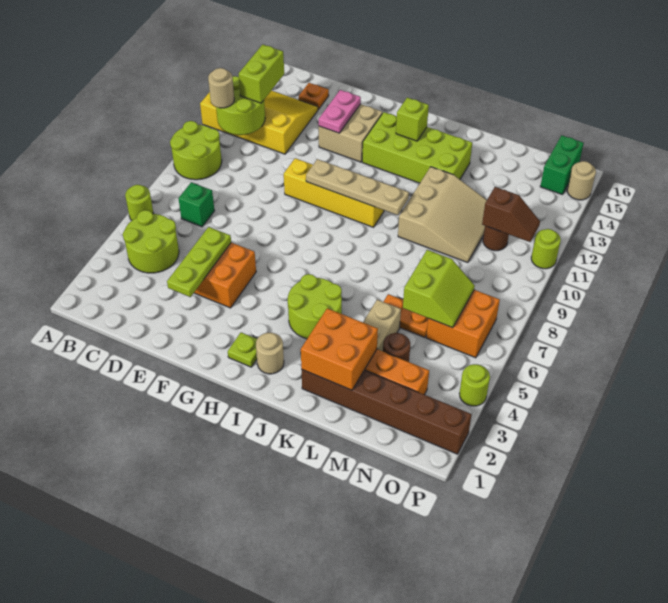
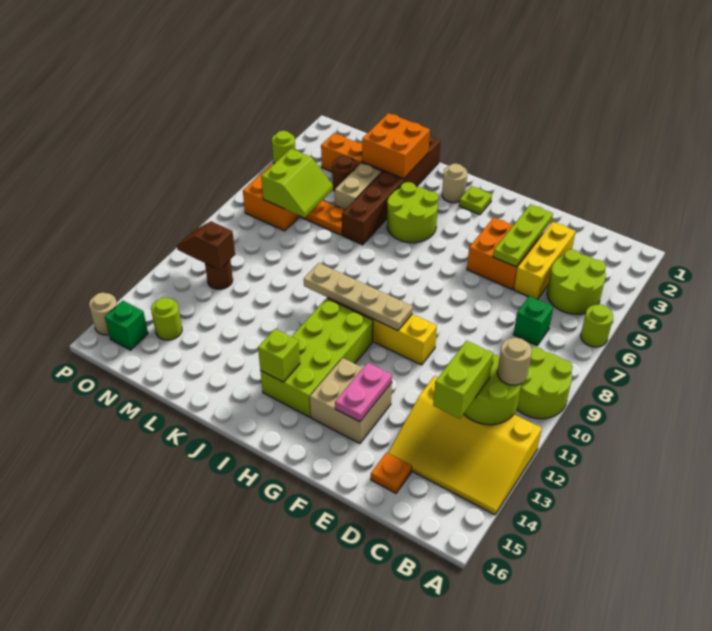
none -> yellow brick D3:D5 level 1
lime brick H13:K14 level 1 -> lime brick H11:I14 level 1
brown brick K2:P2 level 1 -> brown brick K1:K6 level 1
tan slope K10:M12 level 1 top K -> none
lime slope M6:N7 level 2 top M -> lime slope M6:N7 level 2 top N
green brick O15:O16 level 1 -> green brick O15 level 1
lime round brick P11 level 1 -> lime round brick N14 level 1

